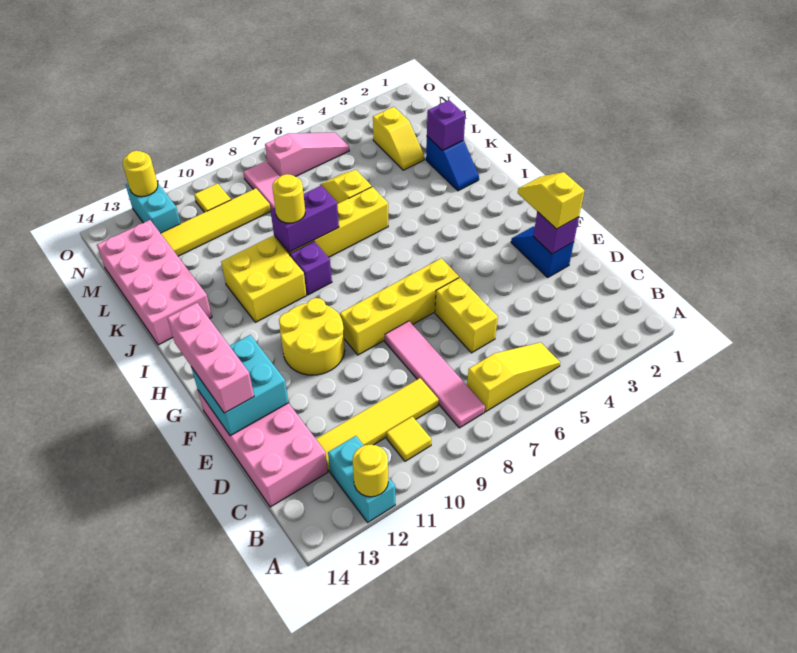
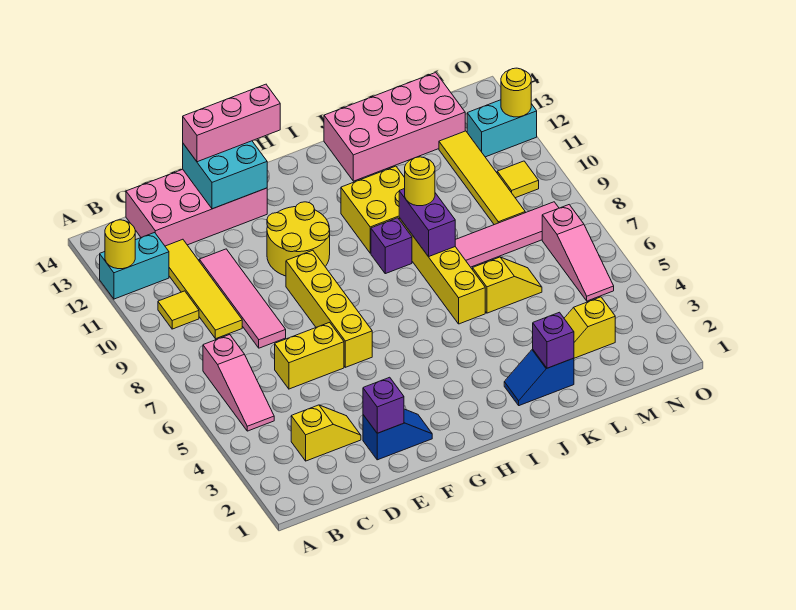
yellow slope B5:B7 level 1 top 7 -> pink slope B5:B7 level 1 top 7
pink tile B8:E8 level 1 -> pink tile D8:D11 level 1
yellow slope E2:F2 level 3 top E -> yellow slope C3:D3 level 1 top C

